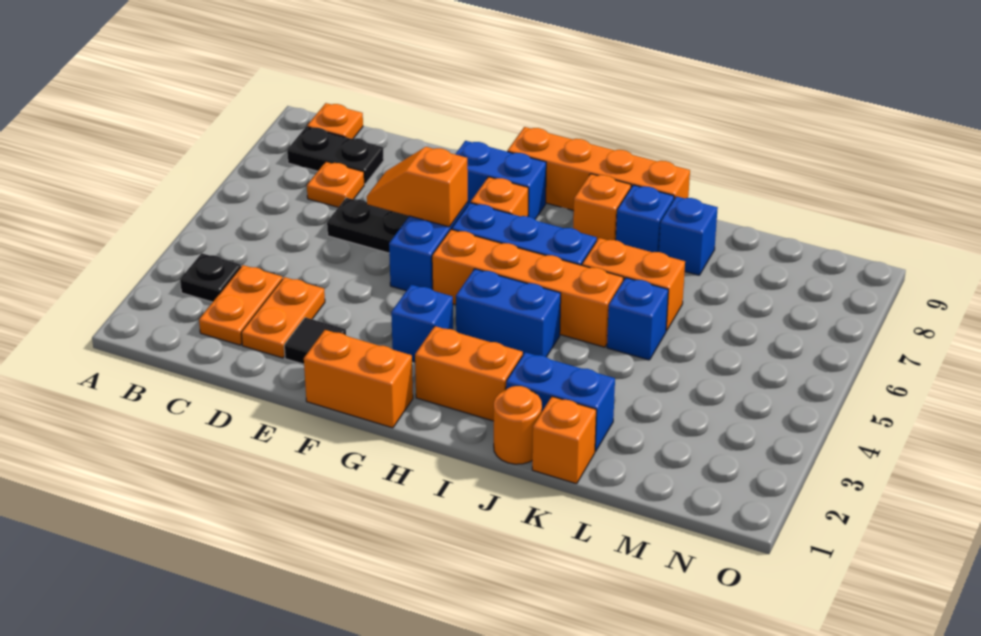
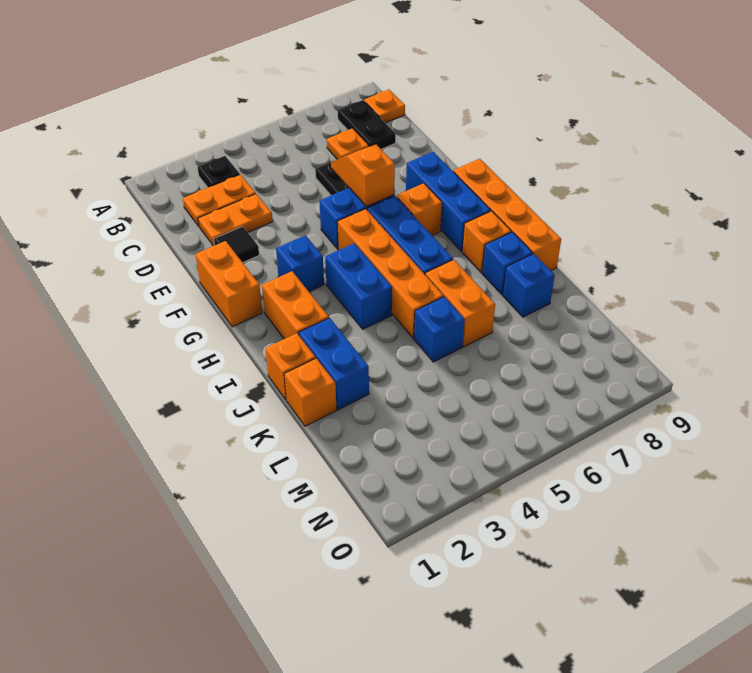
blue brick F8:G8 level 1 -> blue brick F8:H8 level 1
orange round brick J1 level 1 -> orange brick J1 level 1

